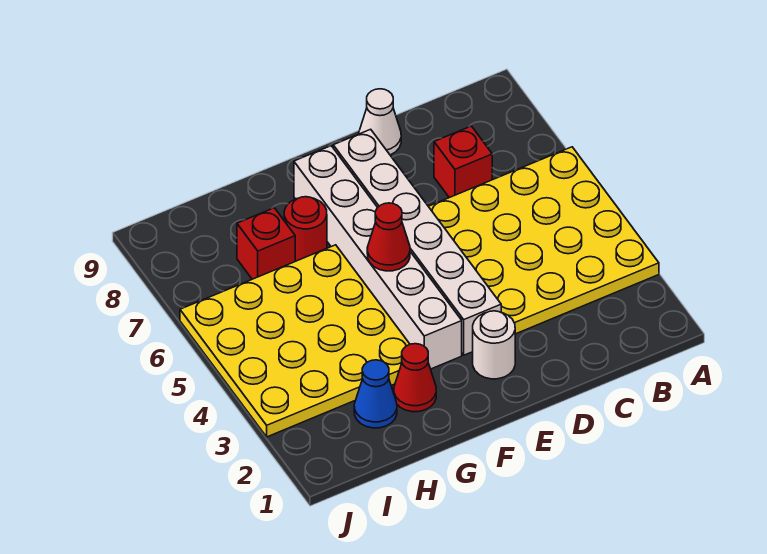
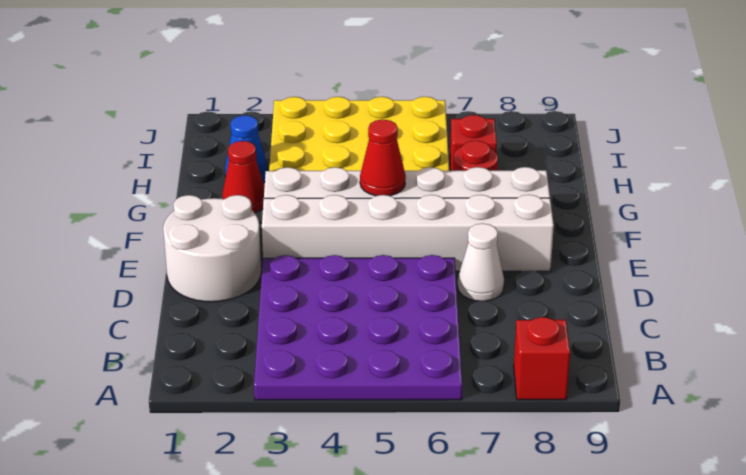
yellow plate A3:D6 level 1 -> purple plate A3:D6 level 1
red brick C7 level 1 -> red brick A8 level 1
white cone D9 level 1 -> white cone D7 level 1
white round brick E2 level 1 -> white round brick D1:E2 level 1

